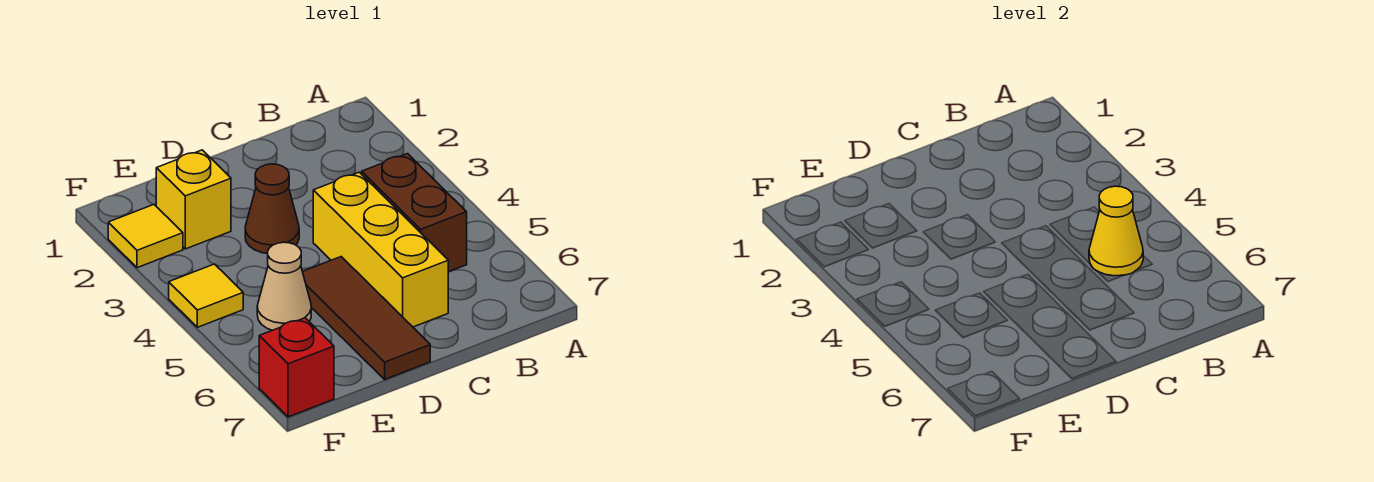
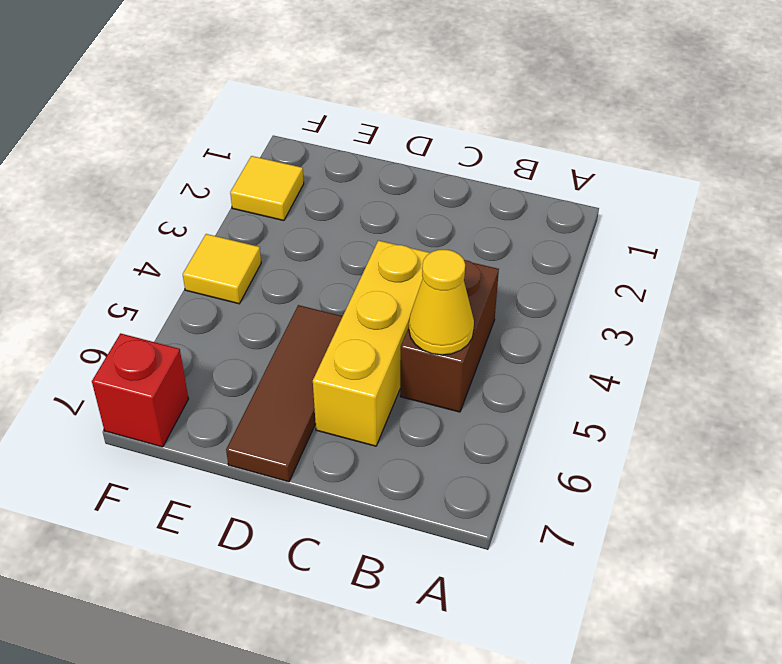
brown cone D3 level 1 -> none
yellow brick E2 level 1 -> none
tan cone E5 level 1 -> none

